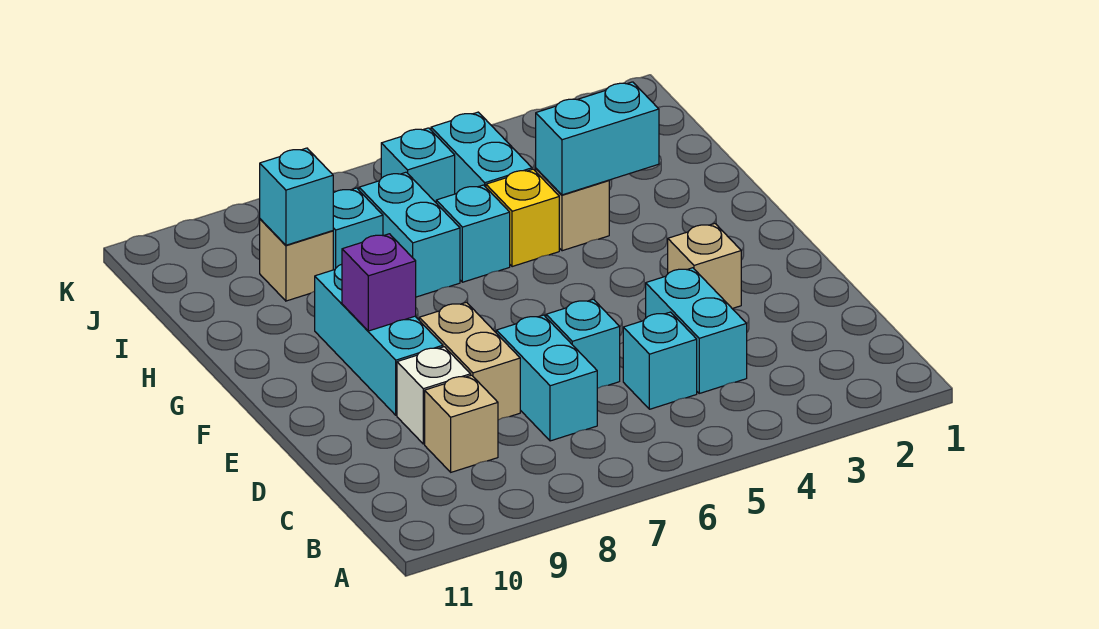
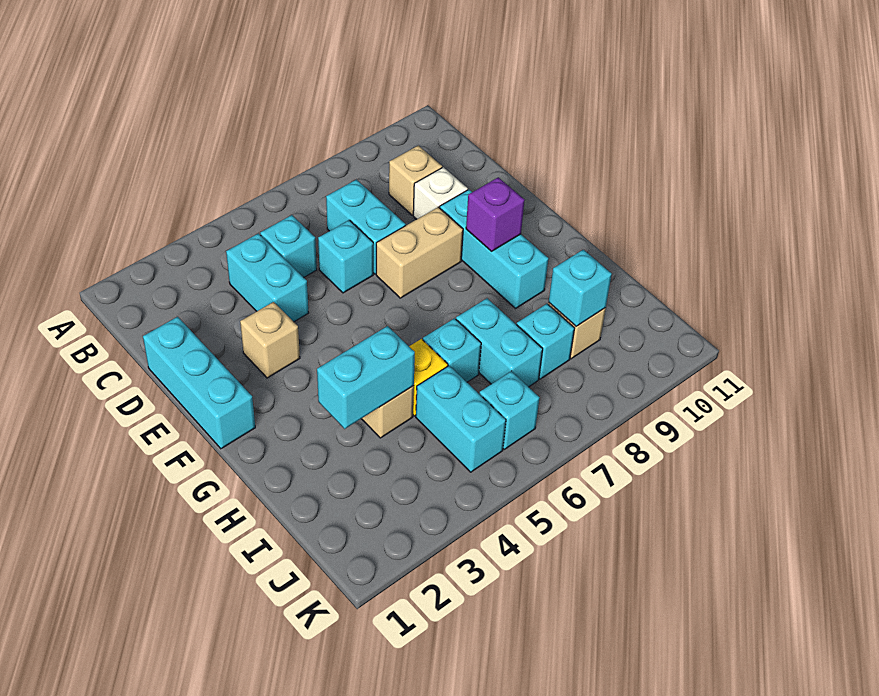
none -> cyan brick D1:F1 level 1
tan brick D8:E8 level 1 -> tan brick E7:E8 level 1

